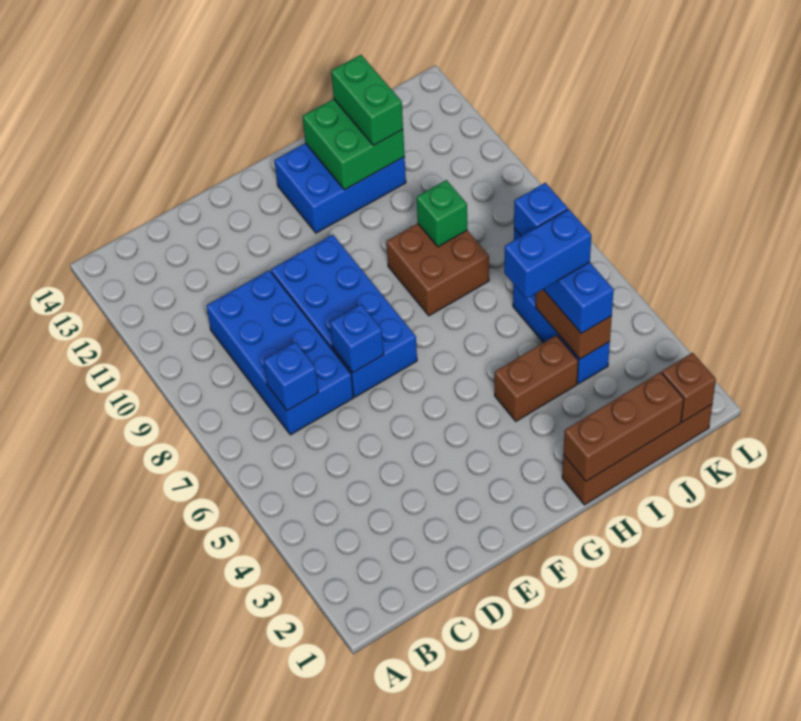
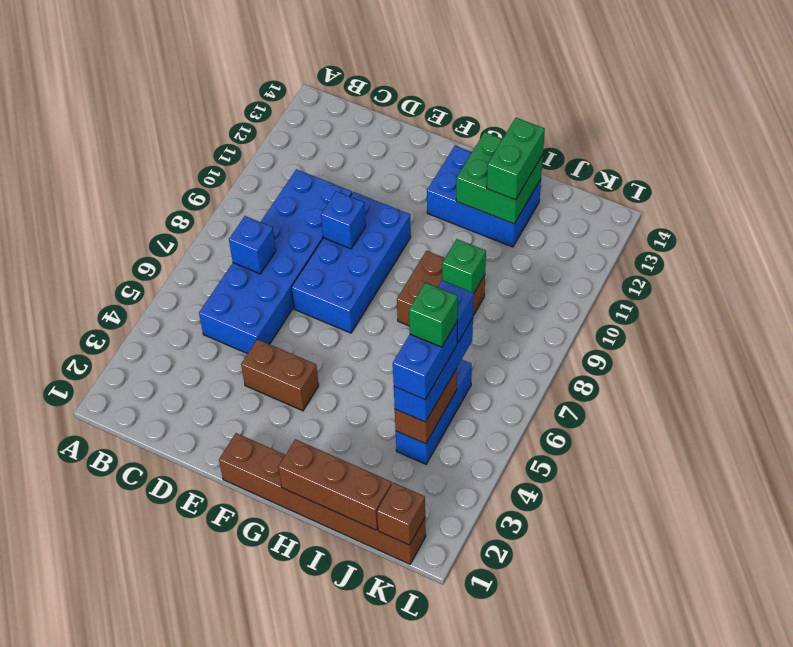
blue brick C7:D10 level 1 -> blue brick C5:D10 level 1
blue brick E7 level 2 -> blue brick E9 level 2
brown brick H1:K1 level 1 -> brown brick F1:K1 level 1
brown brick H4:I4 level 1 -> brown brick E4:F4 level 1
blue brick I5:J5 level 4 -> blue brick J4:J5 level 4
none -> green brick J5 level 5

